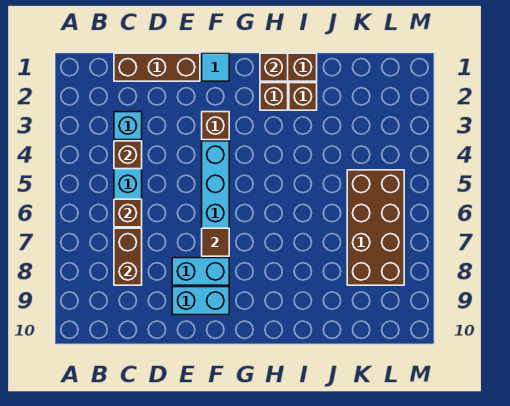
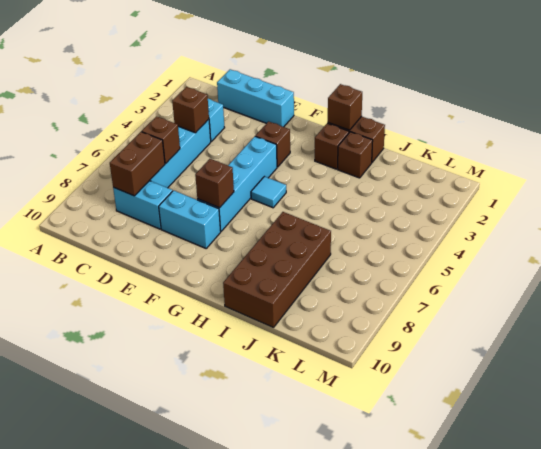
brown brick C1:E1 level 1 -> cyan brick C1:E1 level 1
cyan brick E9:F9 level 1 -> cyan brick C8:D8 level 1
cyan tile F1 level 1 -> cyan tile G5 level 1
brown tile F7 level 2 -> brown brick F7 level 2
brown brick K5:L8 level 1 -> brown brick I7:J10 level 1

